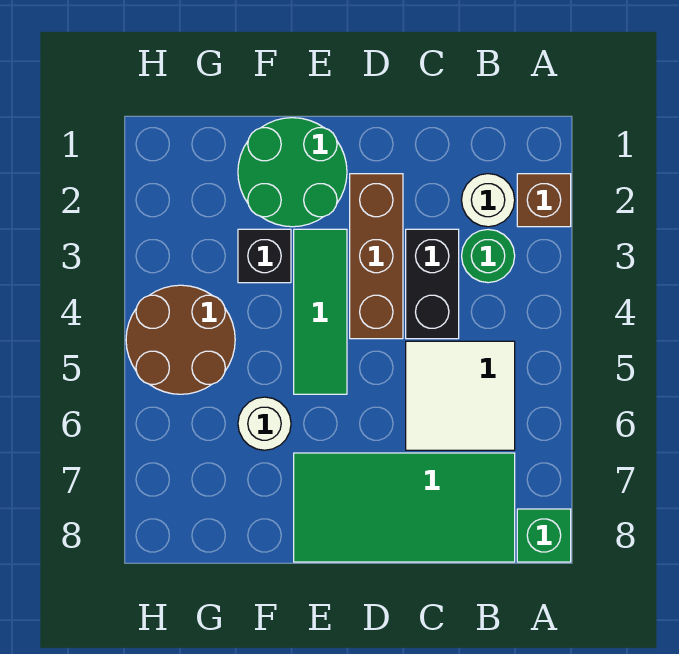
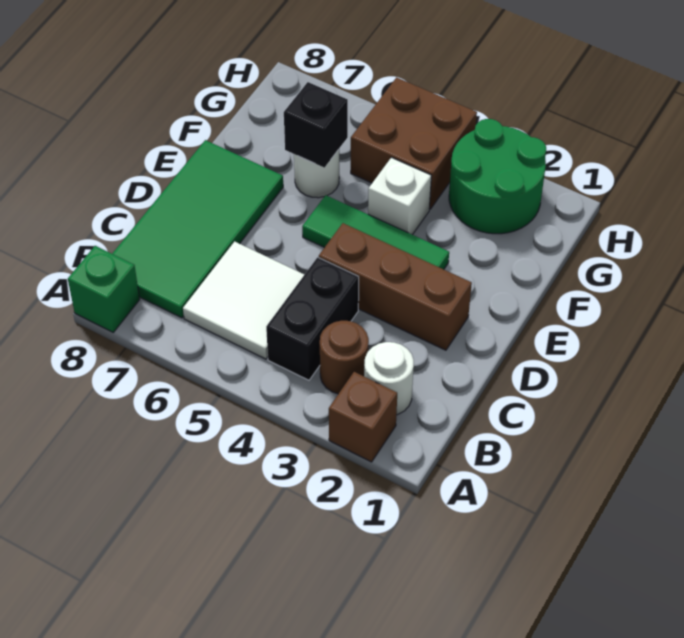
green round brick B3 level 1 -> brown round brick B3 level 1
black brick C3:C4 level 1 -> black brick B4:C4 level 1
green round brick E1:F2 level 1 -> green round brick G2:H3 level 1
black brick F3 level 1 -> black brick F6 level 2
none -> white brick F4 level 1
brown round brick G4:H5 level 1 -> brown brick G4:H5 level 1

